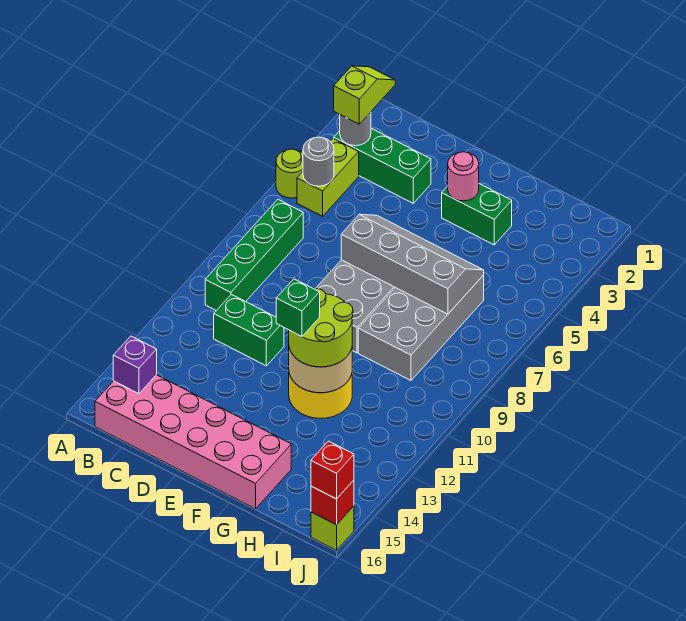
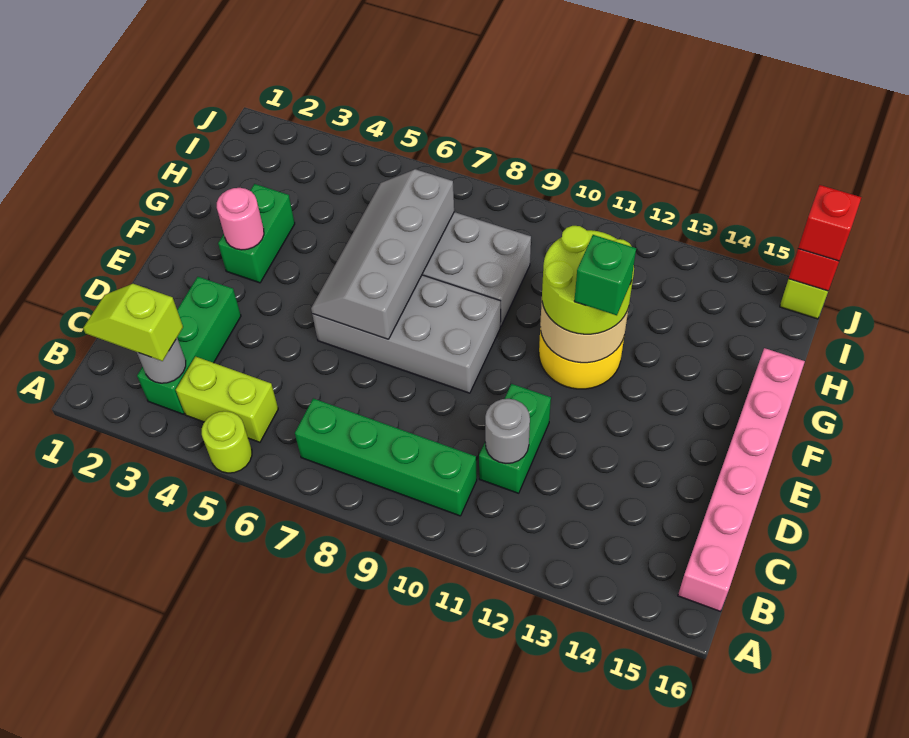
grey round brick B5 level 2 -> grey round brick C11 level 2
pink brick B15:G16 level 1 -> pink brick B16:G16 level 1
purple brick B15 level 2 -> none

